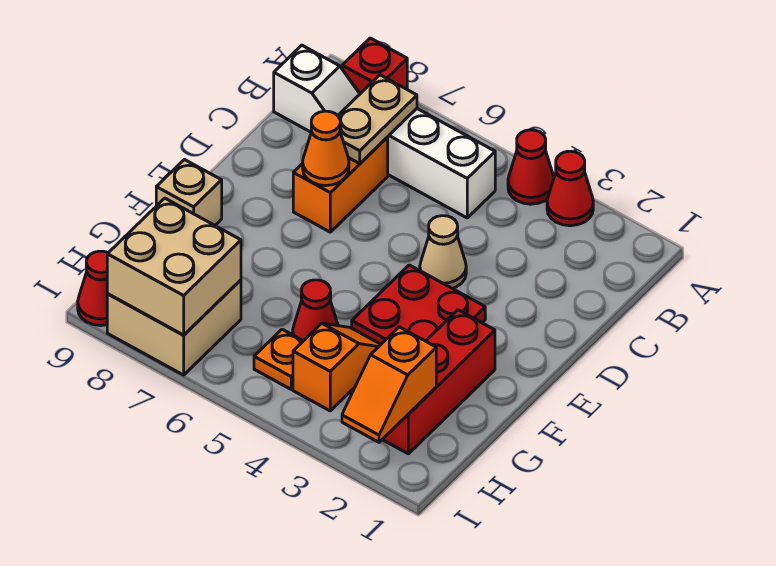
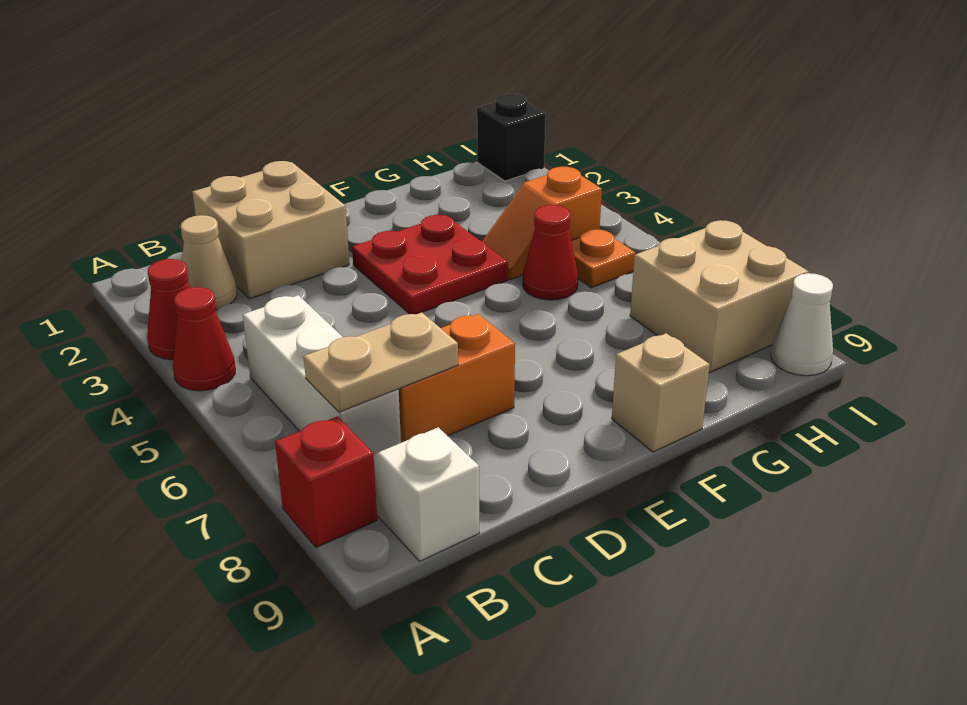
tan cone D4 level 1 -> tan cone B2 level 1
orange cone D7 level 2 -> none
red brick F2:H2 level 1 -> none
orange slope H2:I2 level 2 top H -> none
tan brick H7:I8 level 2 -> tan brick C1:D2 level 1
none -> black brick I1 level 1
red cone I9 level 1 -> white cone I9 level 1

